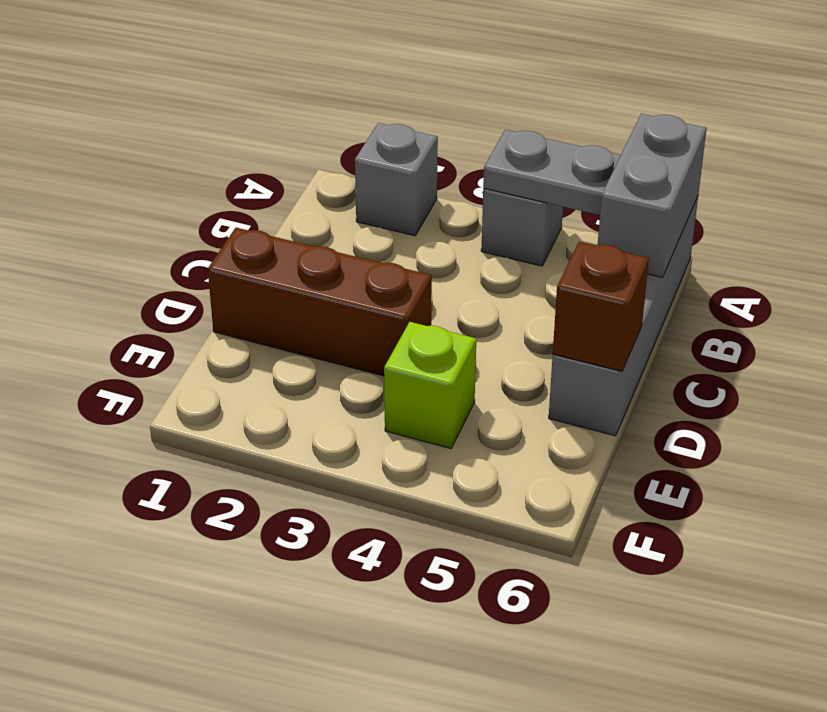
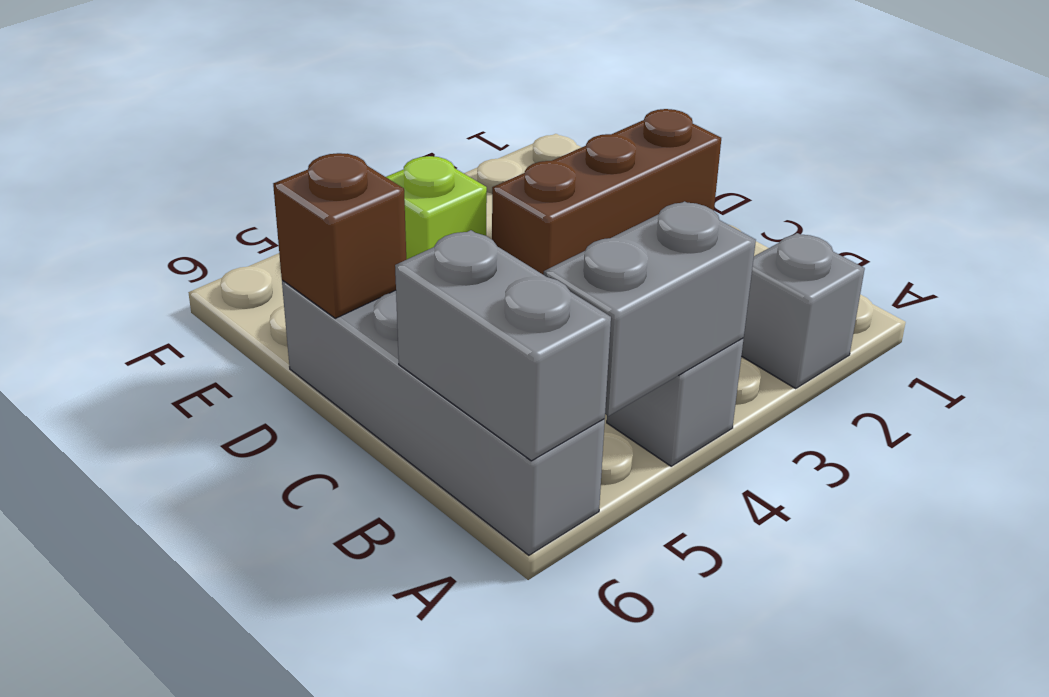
grey plate A4:A5 level 2 -> grey brick A4:A5 level 2

